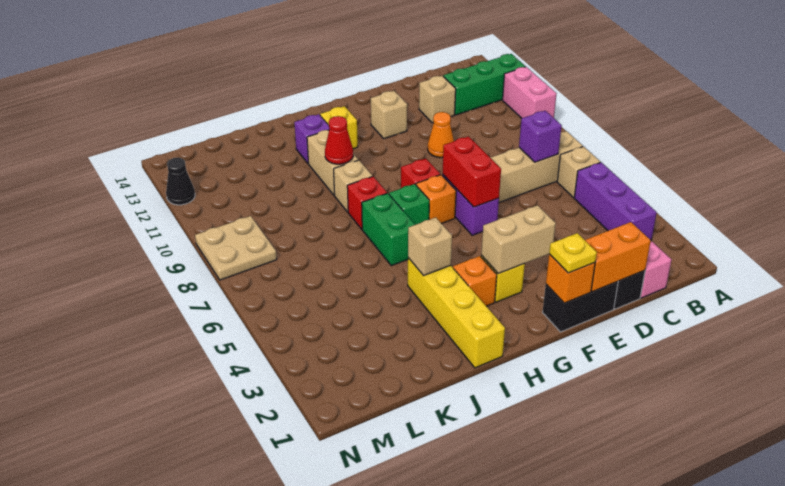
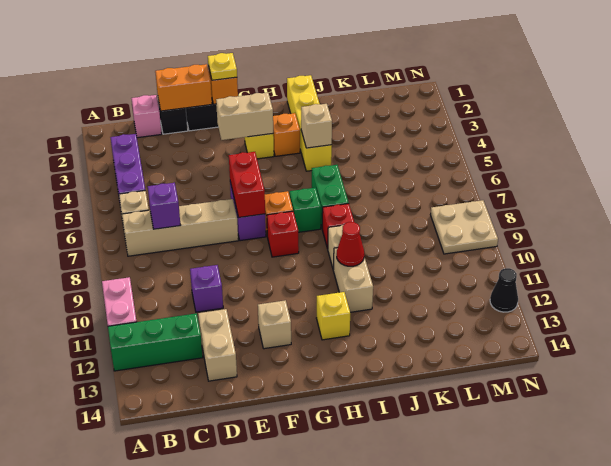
tan brick D12 level 1 -> tan brick D12:D13 level 1
orange cone E10 level 1 -> none
purple brick I12 level 1 -> purple brick D10 level 1

